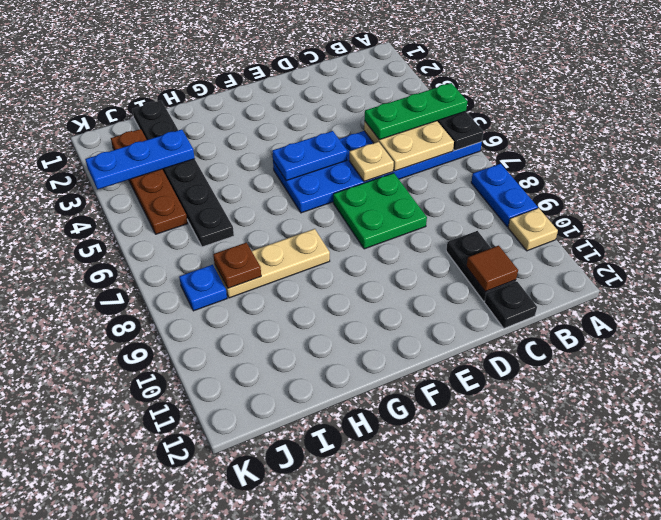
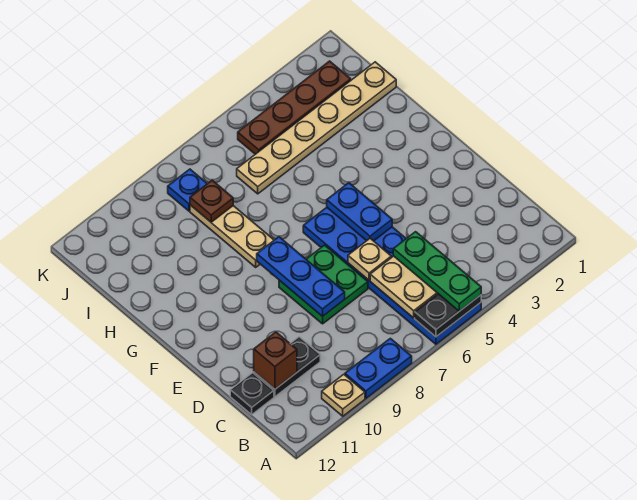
brown tile C11 level 2 -> brown brick C11 level 2
black plate I1:I6 level 1 -> tan plate I1:I6 level 1
blue plate I3:K3 level 2 -> blue plate D8:F8 level 2

